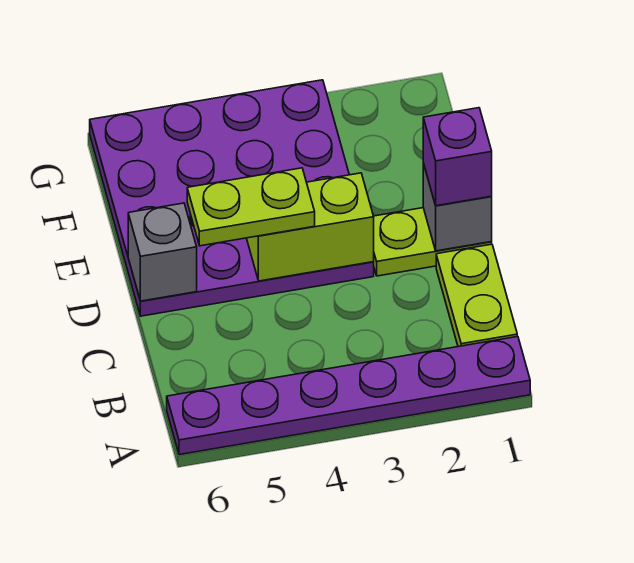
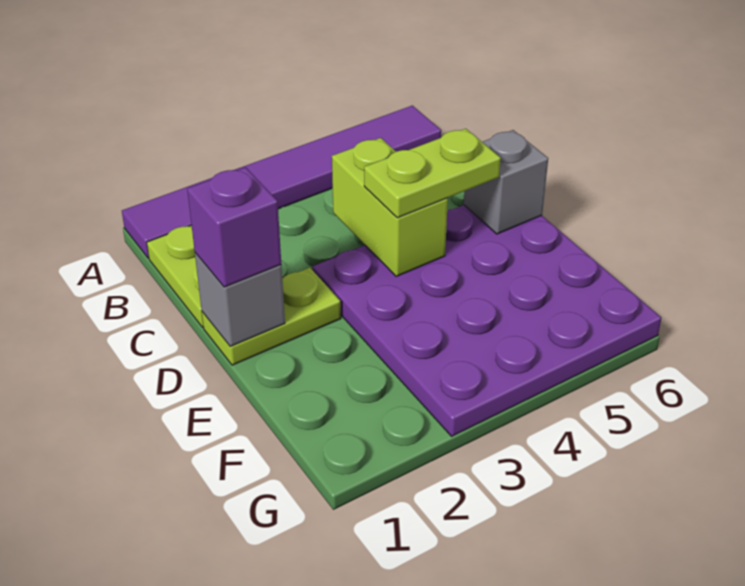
purple plate A1:A6 level 1 -> purple tile A1:A6 level 1
lime brick D3:D4 level 2 -> lime brick C4:D4 level 2

